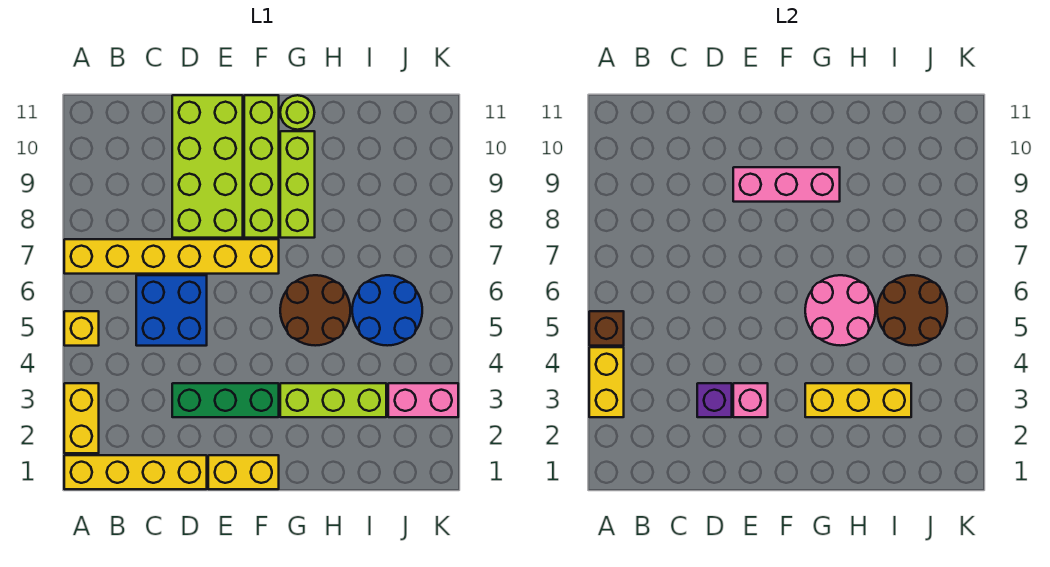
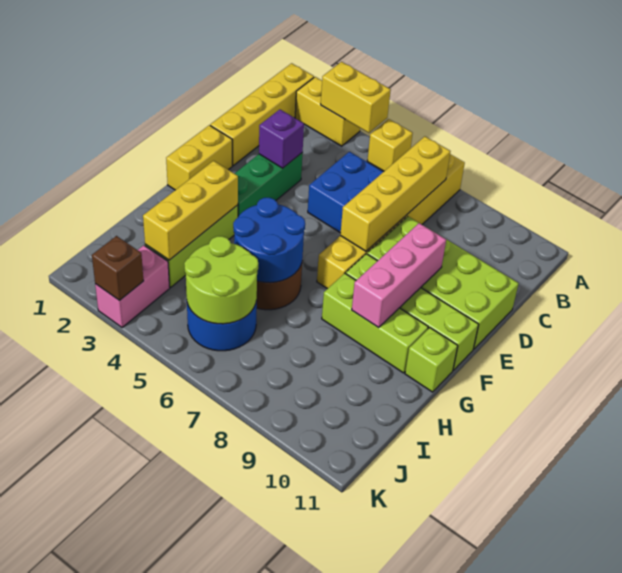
brown brick A5 level 2 -> brown brick K3 level 2
none -> yellow brick B7:E7 level 2
pink brick E3 level 2 -> none
pink round brick G5:H6 level 2 -> blue round brick G5:H6 level 2
lime round brick G11 level 1 -> lime brick G11 level 1
brown round brick I5:J6 level 2 -> lime round brick I5:J6 level 2

